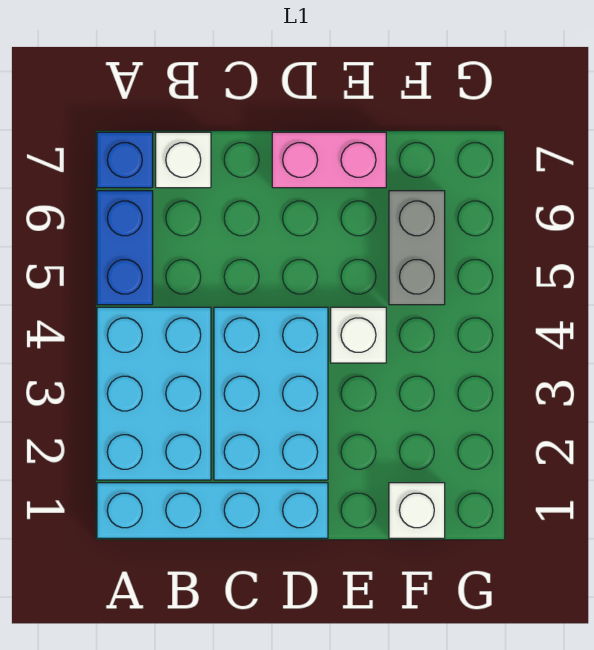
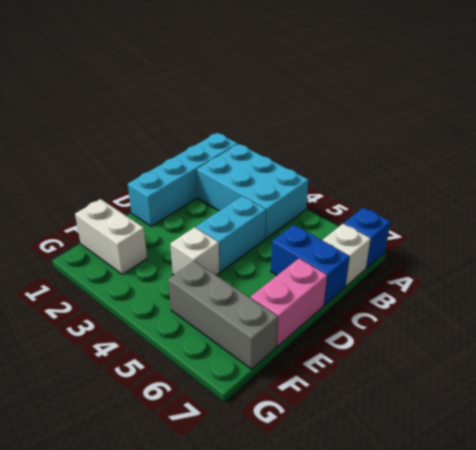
blue brick A5:A6 level 1 -> blue brick C6:C7 level 1
cyan brick C2:D4 level 1 -> cyan brick C4:D4 level 1
white brick F1 level 1 -> white brick F1:F2 level 1
grey brick F5:F6 level 1 -> grey brick F5:F7 level 1

